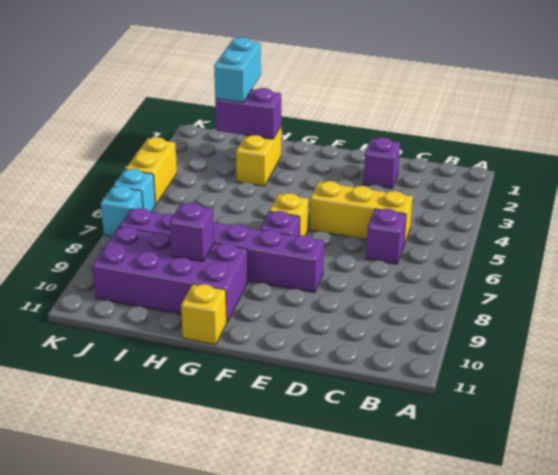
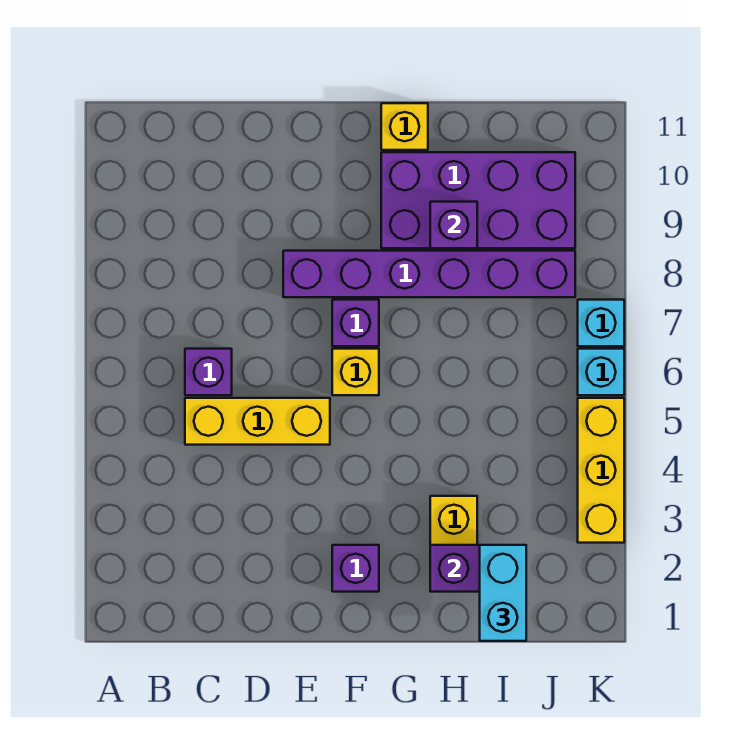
purple brick D2 level 1 -> purple brick F2 level 1
yellow brick K4:K5 level 1 -> yellow brick K3:K5 level 1

